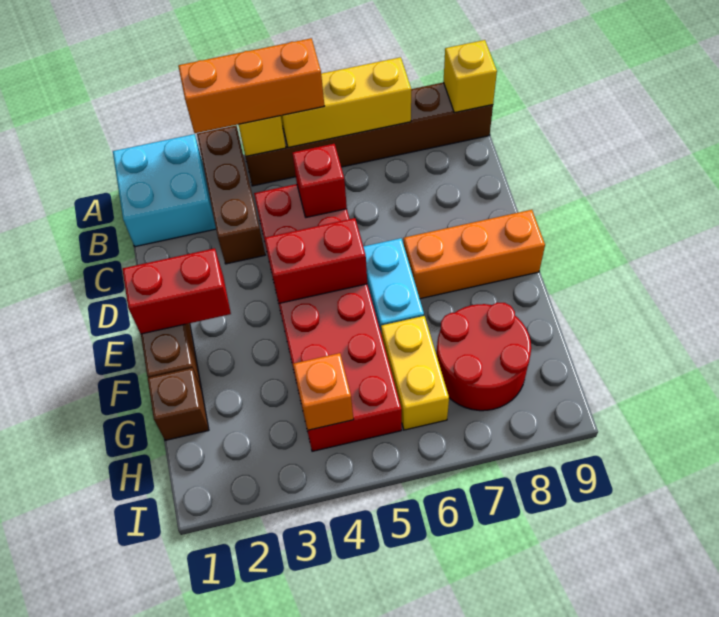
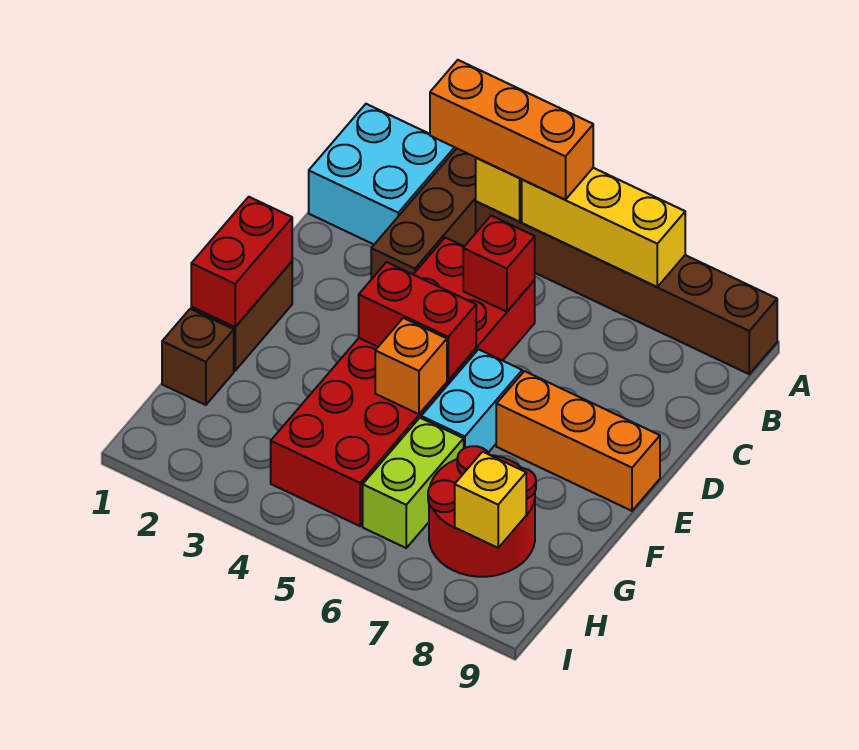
yellow brick A9 level 2 -> yellow brick H8 level 2
red brick E1:E2 level 2 -> red brick E1:F1 level 2
yellow brick G6:H6 level 1 -> lime brick G6:H6 level 1
orange brick H4 level 2 -> orange brick F5 level 2

